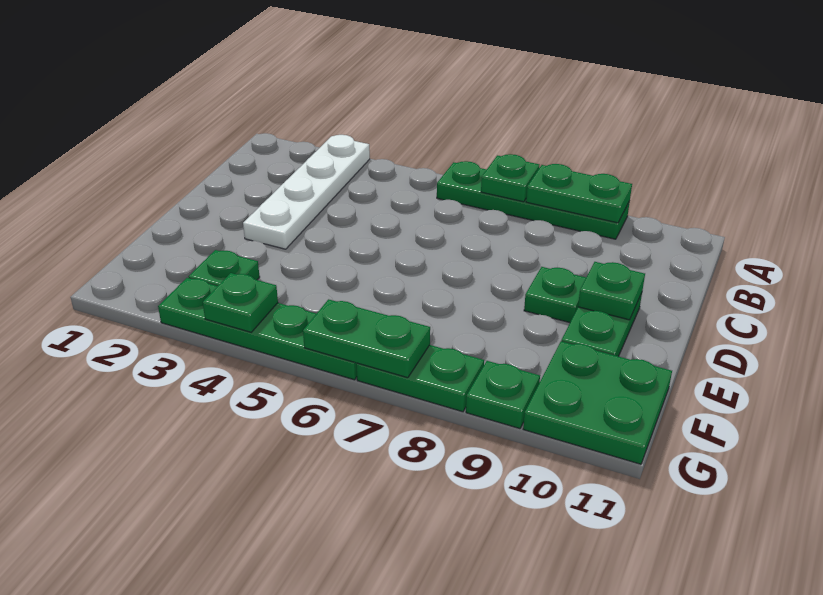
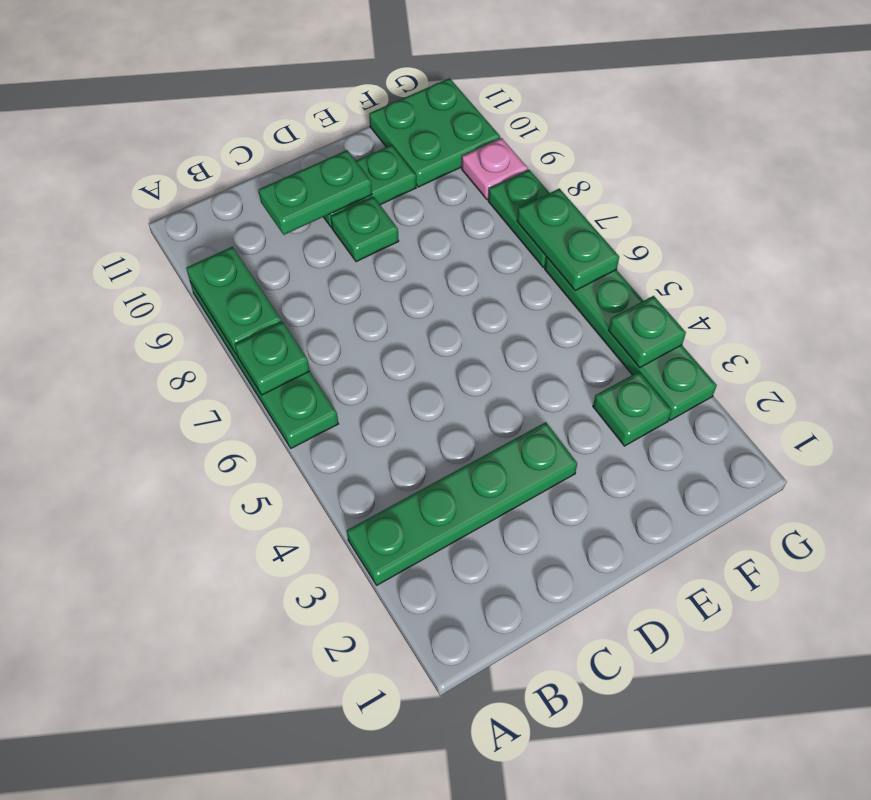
white plate A3:D3 level 1 -> green plate A3:D3 level 1
green plate D10 level 2 -> green plate C10:D10 level 2
green plate G9 level 1 -> pink plate G9 level 1

